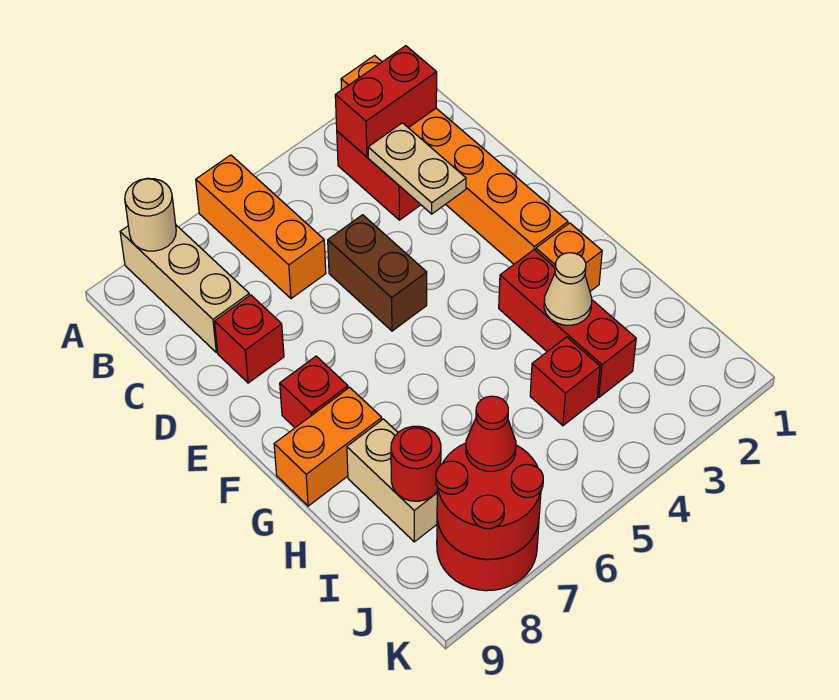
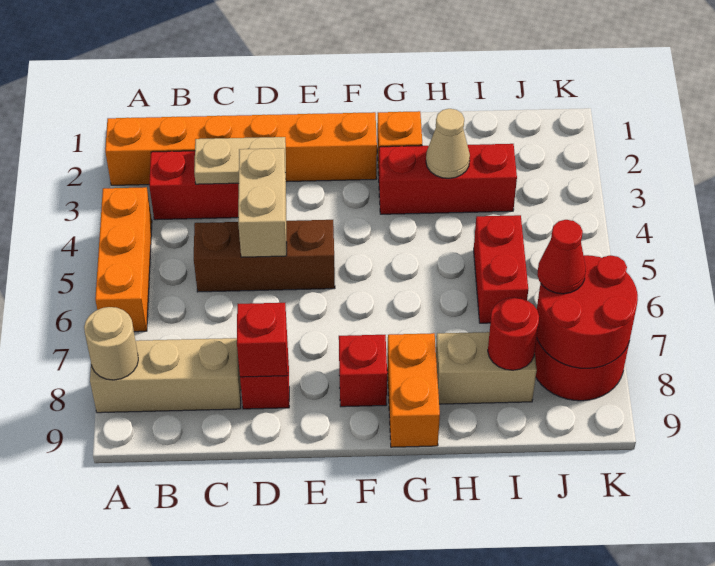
orange brick A6:C6 level 1 -> orange brick A4:A6 level 1
red brick B2:B3 level 2 -> red brick I5:I6 level 1
none -> tan brick D4:D5 level 2
brown brick D5:E5 level 1 -> brown brick C5:E5 level 1
red brick I4 level 1 -> red brick D8 level 2

